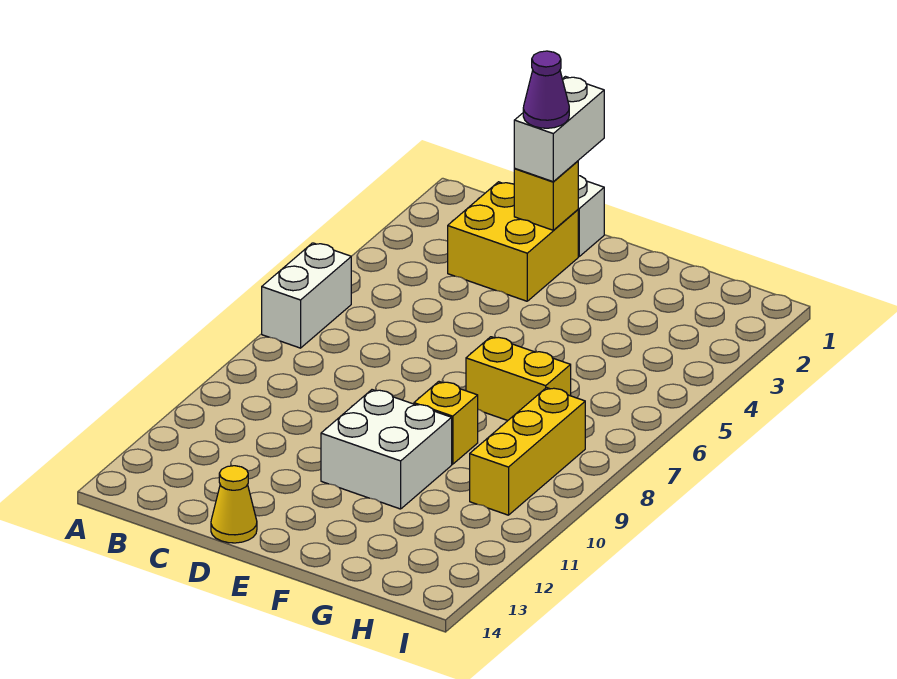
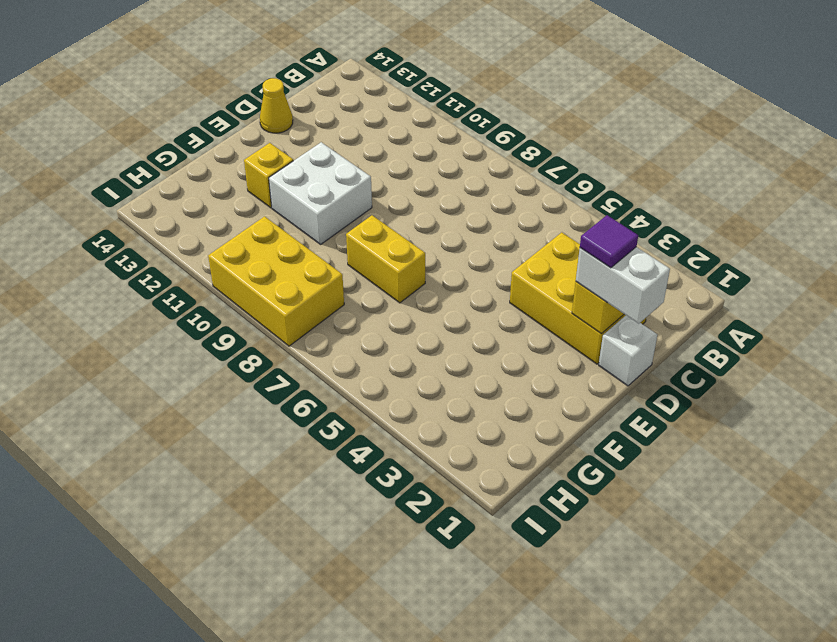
white brick A6:A7 level 1 -> none
yellow brick C2:D3 level 1 -> yellow brick C2:D4 level 1
purple cone D2 level 4 -> purple tile D2 level 4
yellow brick F7:G7 level 1 -> yellow brick F7:F8 level 1
yellow brick F9 level 1 -> yellow brick F12 level 1
yellow brick H8:H10 level 1 -> yellow brick H8:I10 level 1

